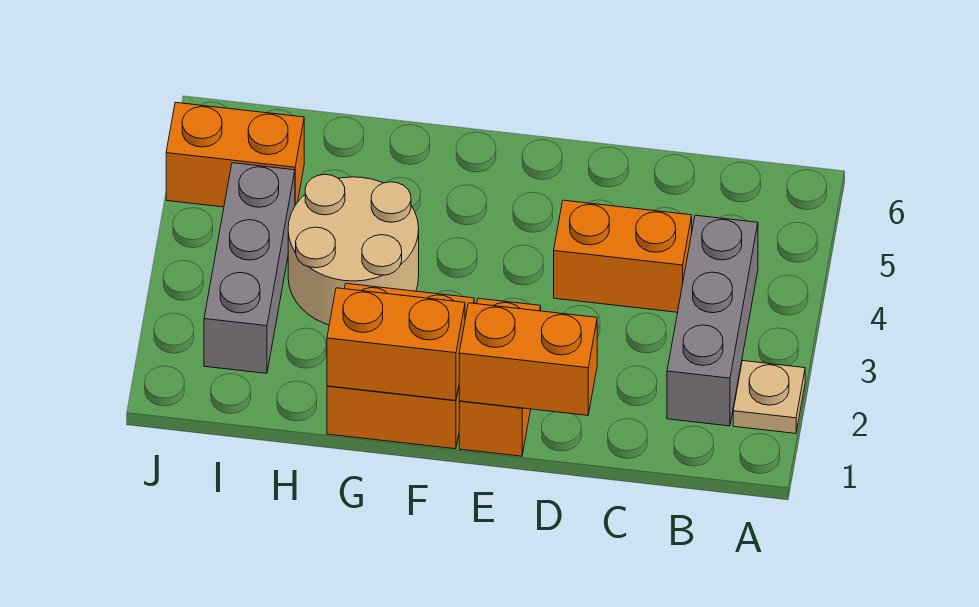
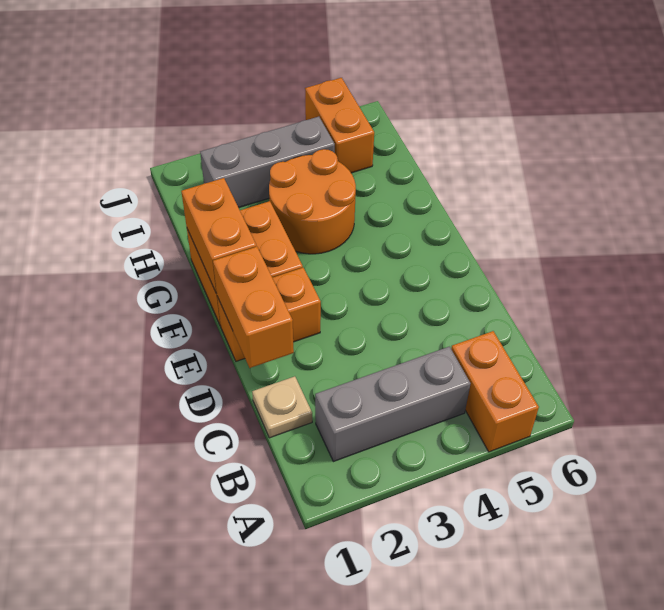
tan plate A2 level 1 -> tan plate C1 level 1
orange brick C4:D4 level 1 -> orange brick A5:B5 level 1
tan round brick G3:H4 level 1 -> orange round brick G3:H4 level 1

